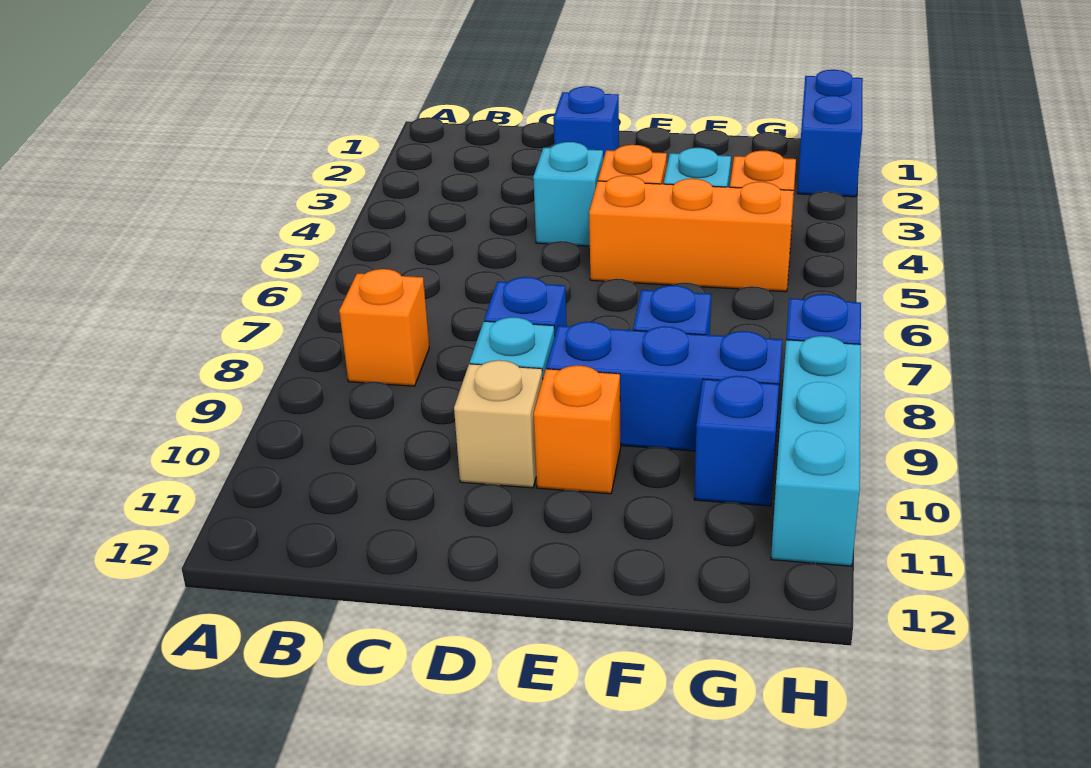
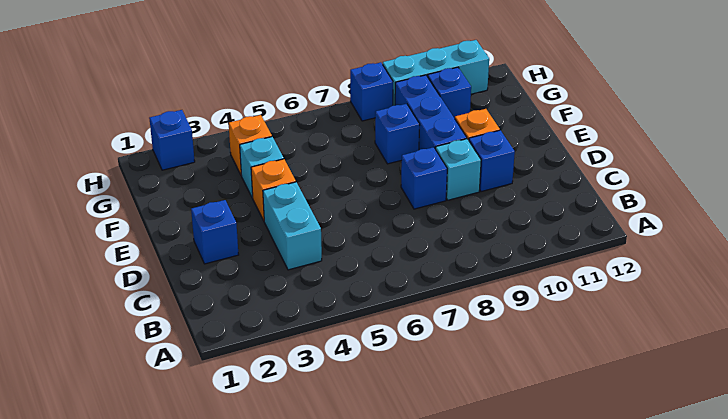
orange brick B8 level 1 -> none
cyan brick D4 level 1 -> cyan brick C4:D4 level 1
tan brick D10 level 1 -> blue brick D10 level 1
orange brick E5:G5 level 1 -> none
blue brick H1:H2 level 1 -> blue brick H2 level 1

